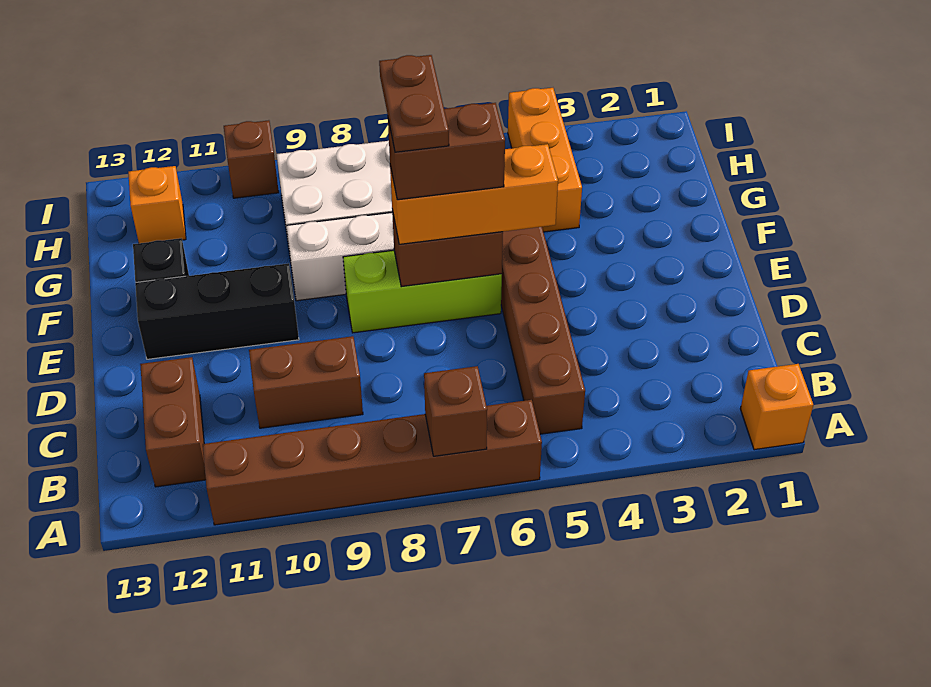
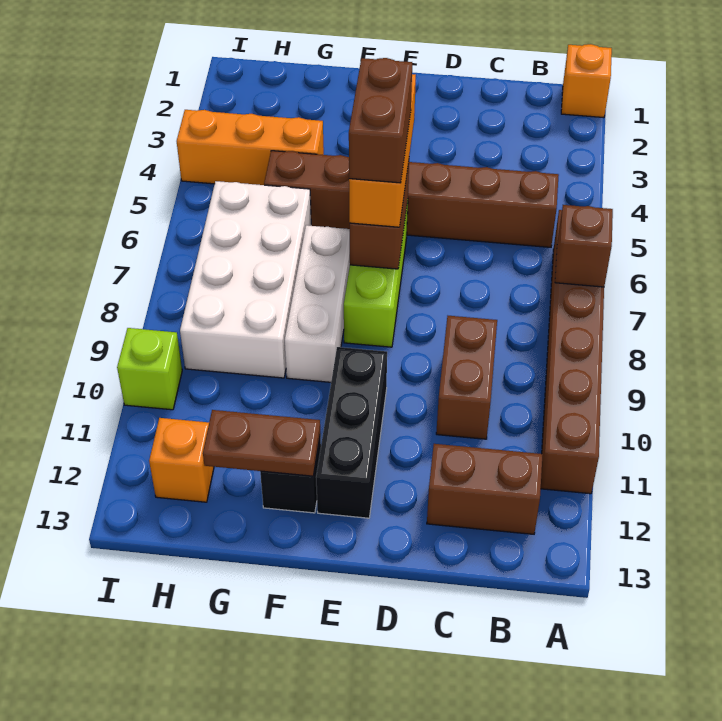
brown plate E7:F7 level 5 -> brown plate F12:G12 level 2
brown brick I10 level 1 -> lime brick I10 level 1

